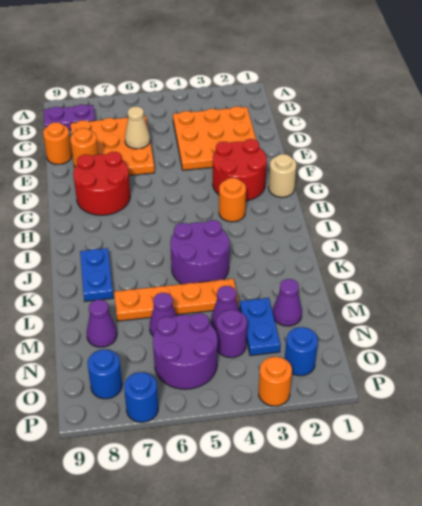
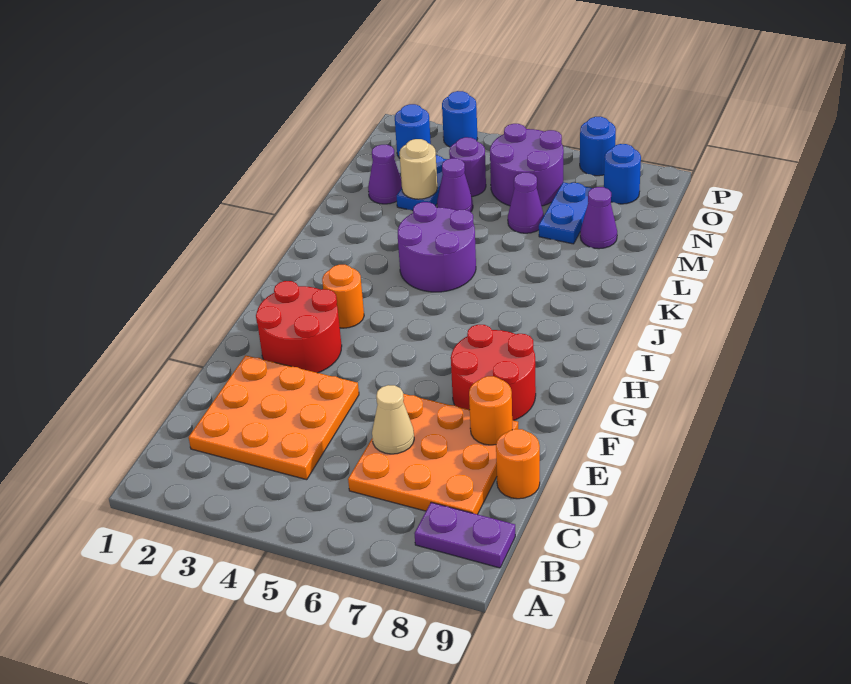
tan round brick G1 level 1 -> tan round brick M3 level 2
blue plate J8:K8 level 1 -> blue plate M7:N7 level 1
orange plate L4:L7 level 1 -> none
orange round brick P3 level 1 -> blue round brick P3 level 1

